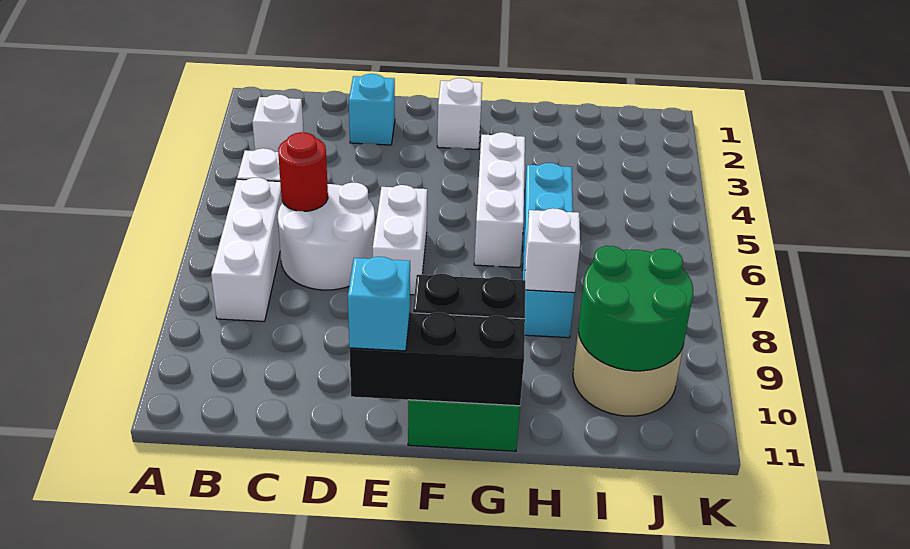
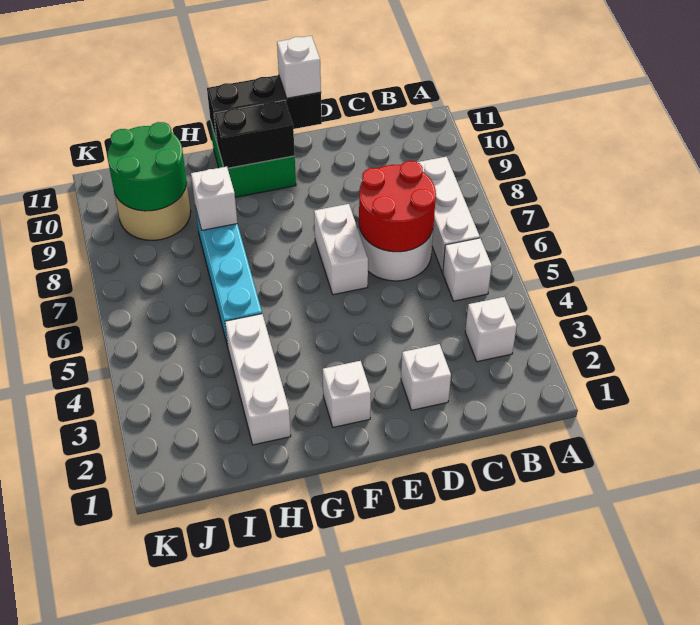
red round brick C6 level 2 -> red round brick C6:D7 level 2
cyan brick D2 level 1 -> white brick D2 level 1
cyan brick E11 level 3 -> white brick E11 level 3
white brick G4:G6 level 1 -> white brick H2:H4 level 1

